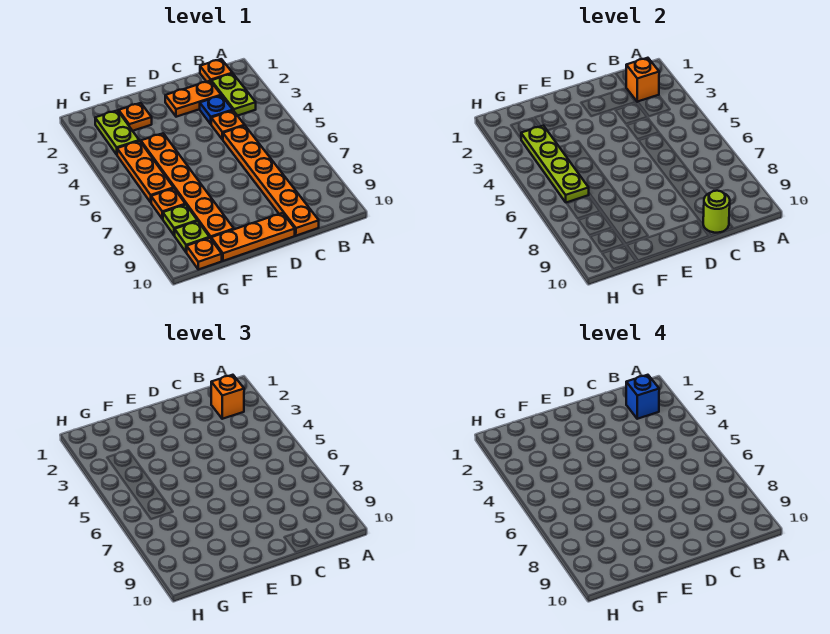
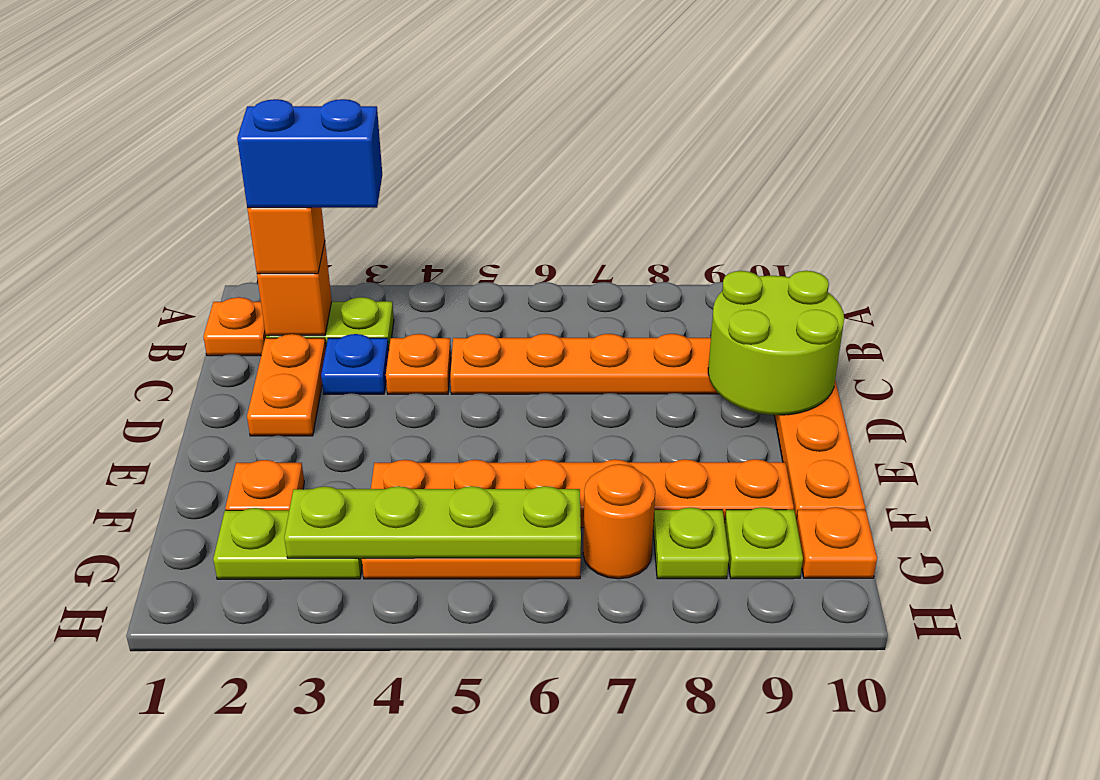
blue brick B2 level 4 -> blue brick B2:B3 level 4
lime round brick C10 level 2 -> lime round brick C9:D10 level 2
orange plate G7 level 1 -> orange round brick G7 level 1

